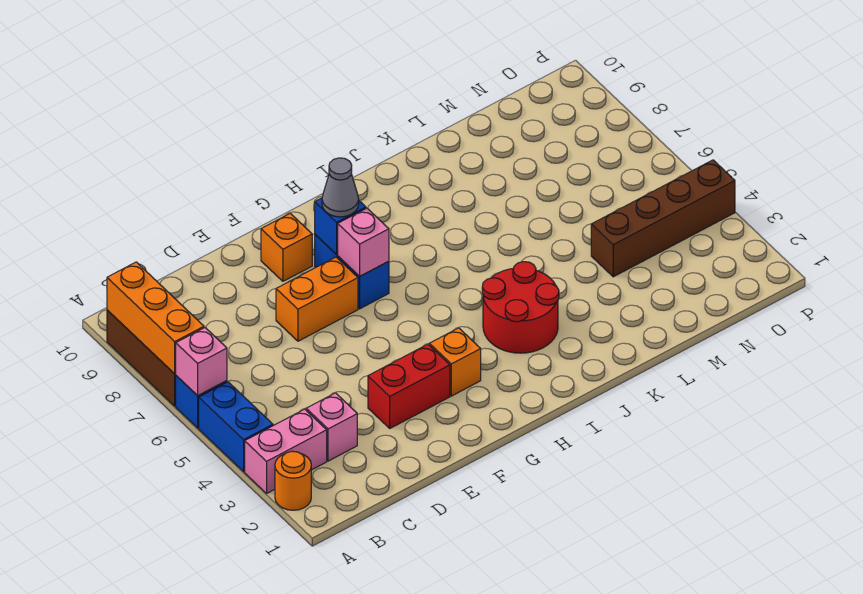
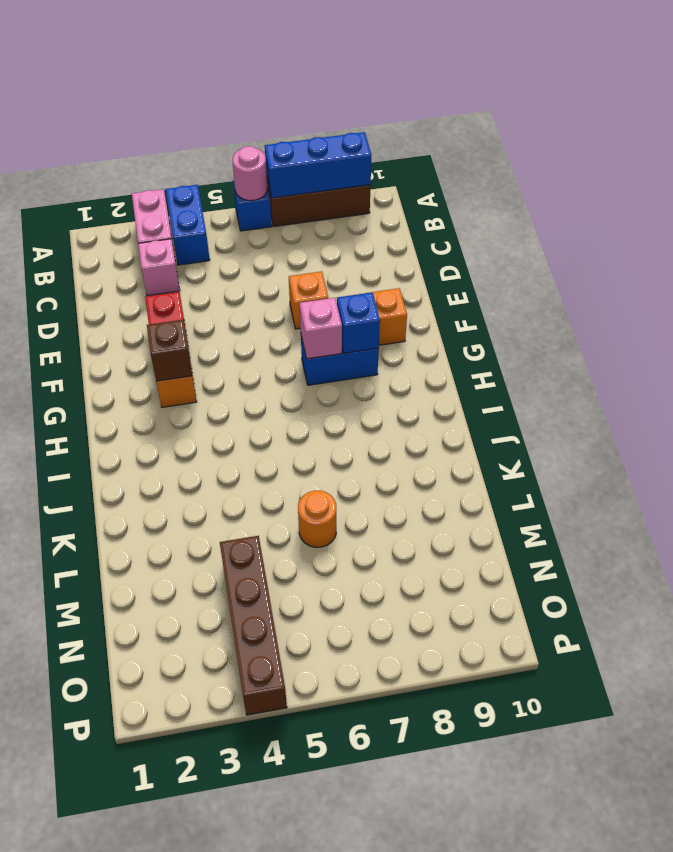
orange round brick A2 level 1 -> orange round brick L6 level 1
blue brick A4:A5 level 1 -> blue brick A4:B4 level 1
pink brick A6 level 2 -> pink round brick A6 level 2
orange brick A7:A9 level 2 -> blue brick A7:A9 level 2
orange brick E7:F7 level 1 -> orange brick E7 level 1
none -> brown brick G3 level 2
grey cone G8 level 3 -> none
red round brick I3:J4 level 1 -> none

